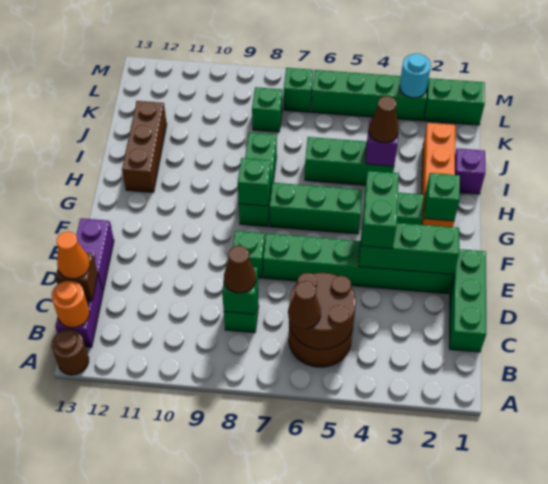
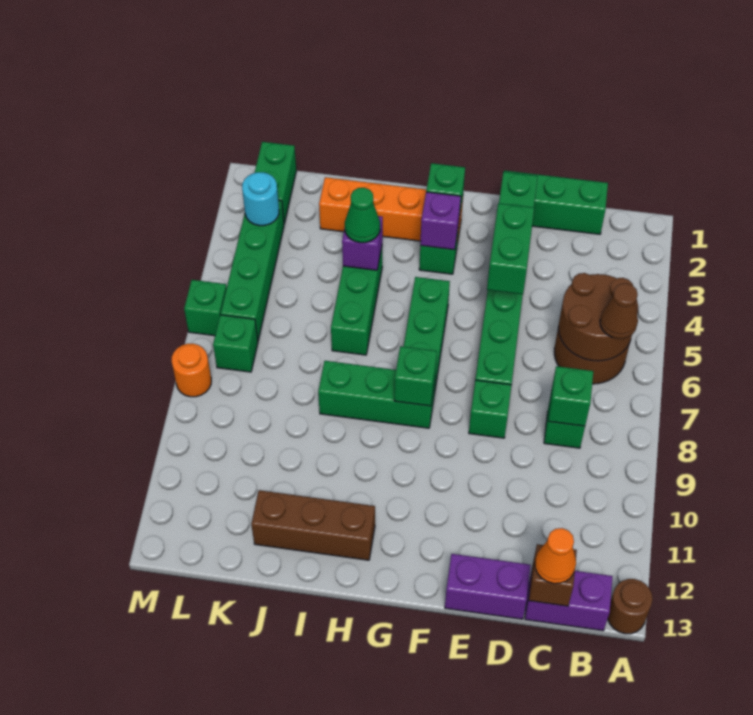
orange round brick B13 level 2 -> orange round brick M8 level 1
brown cone C8 level 3 -> none
green brick E4:F4 level 3 -> green brick E4:E5 level 3
purple brick I1 level 1 -> purple brick G3 level 2
brown cone I4 level 3 -> green cone I4 level 3
green brick K8 level 1 -> green brick M6 level 1

